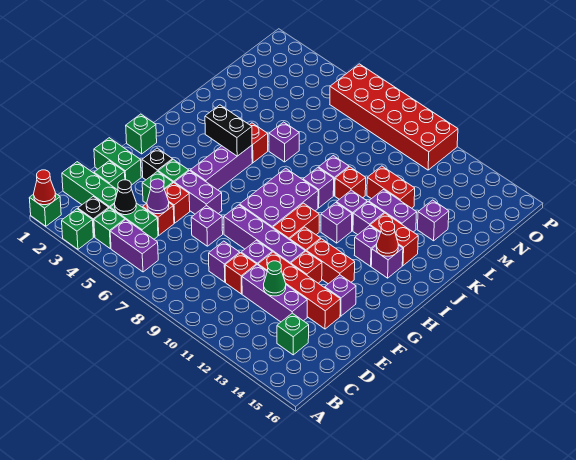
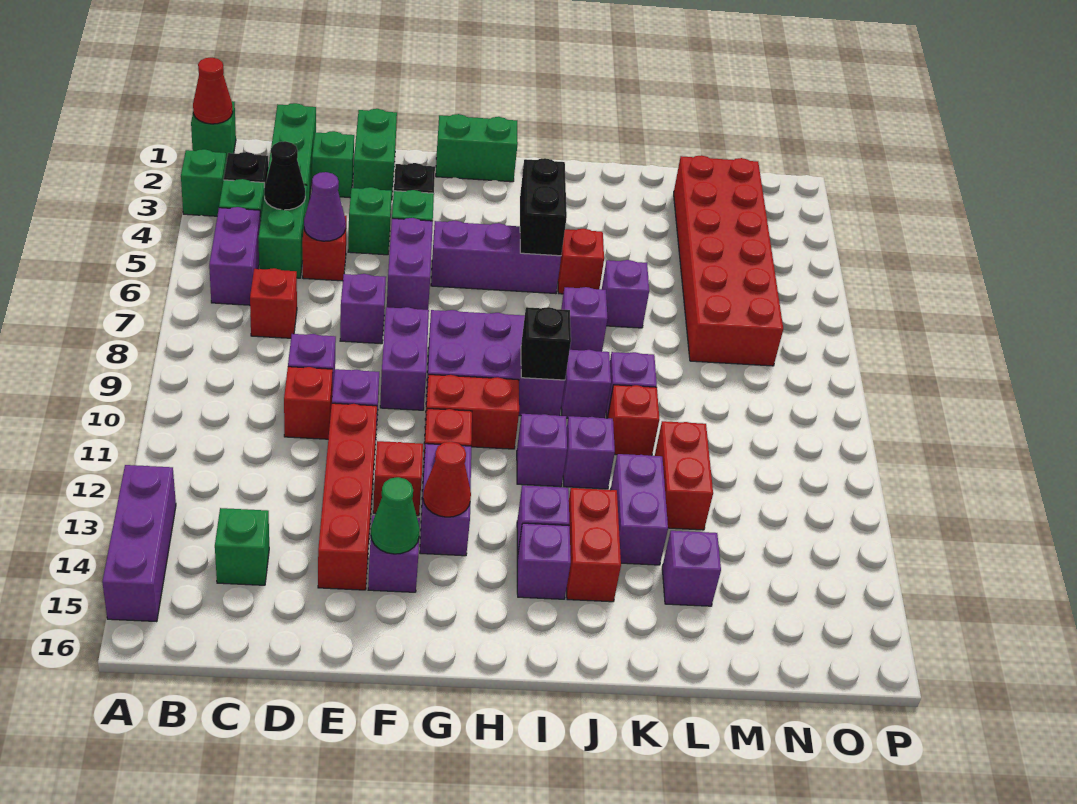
purple brick D11:D13 level 1 -> purple brick A13:A15 level 1
green cone D12 level 2 -> green cone F14 level 2
red brick E5 level 1 -> red brick C7 level 1
purple brick F8:F11 level 1 -> purple brick F8:F9 level 1
green brick G1 level 1 -> green brick G1:H1 level 1
red brick G12:G13 level 1 -> purple brick G12:G13 level 1
none -> black brick I9 level 2
red cone I14 level 2 -> red cone G13 level 2
purple brick J12 level 1 -> purple brick J7 level 1
red brick O6:P11 level 1 -> red brick M2:N7 level 1

